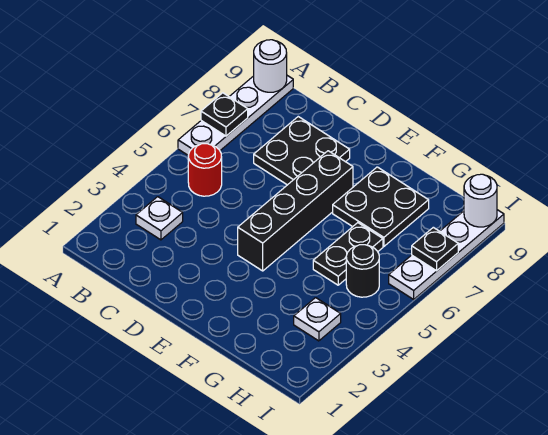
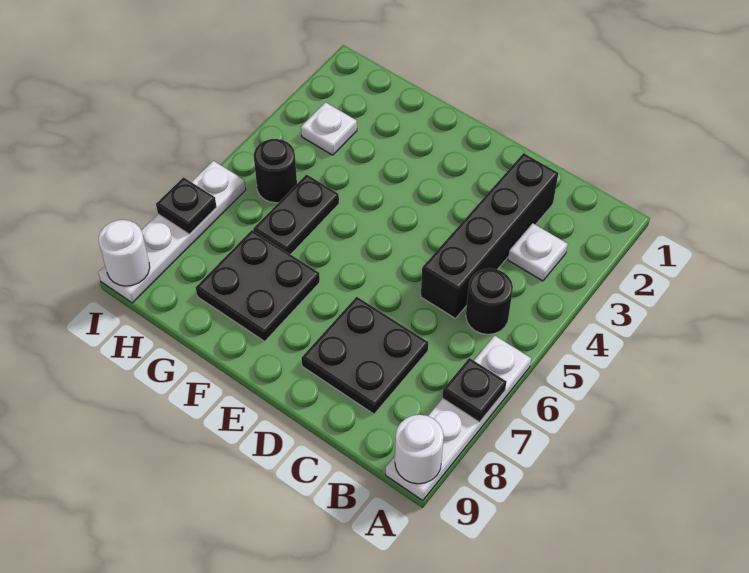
red round brick B5 level 1 -> black round brick B5 level 1
black brick E4:E7 level 1 -> black brick C2:C5 level 1

